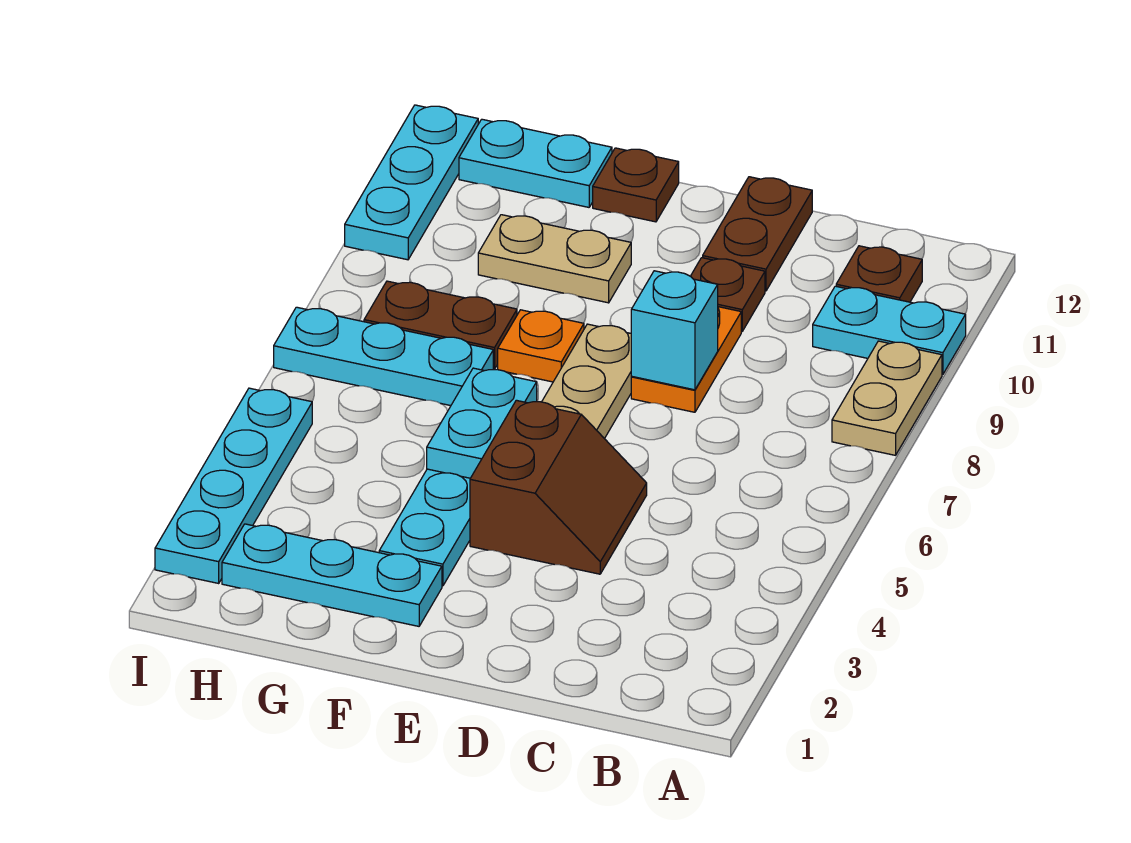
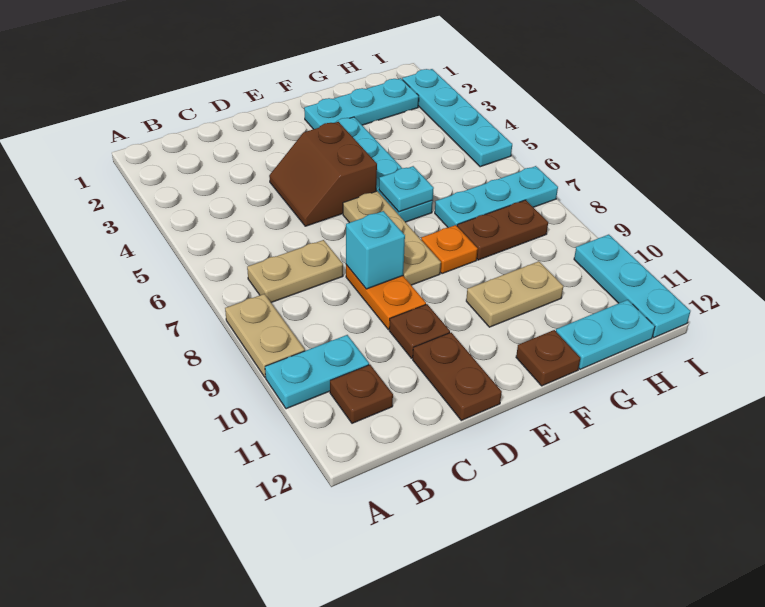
none -> tan plate B7:C7 level 1
cyan plate F5:F6 level 2 -> cyan plate F6 level 2

